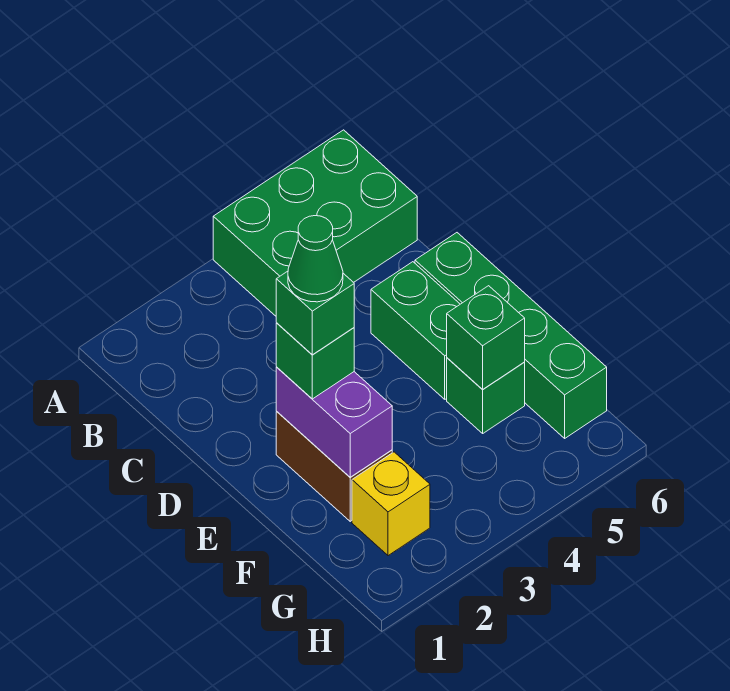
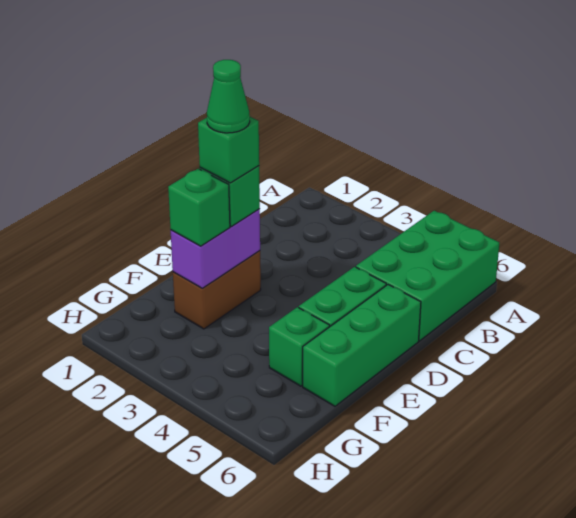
green brick A4:B6 level 1 -> green brick A5:C6 level 1
green brick D6:G6 level 1 -> green brick D6:F6 level 1
green brick F5 level 2 -> green brick F2 level 3
yellow brick G2 level 1 -> none

